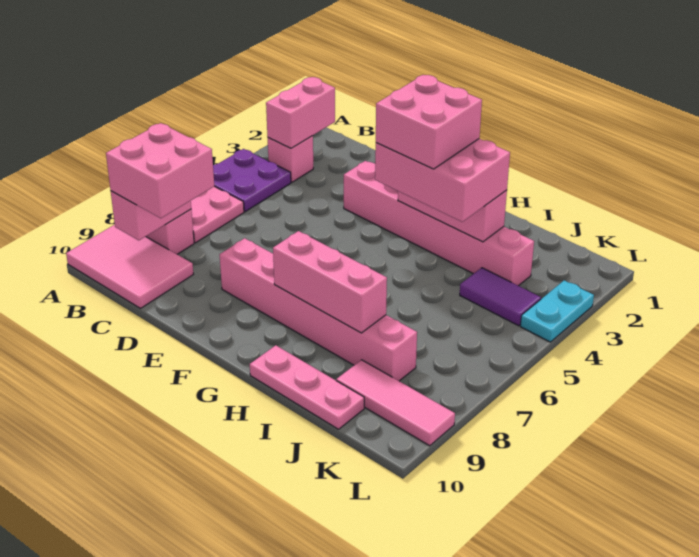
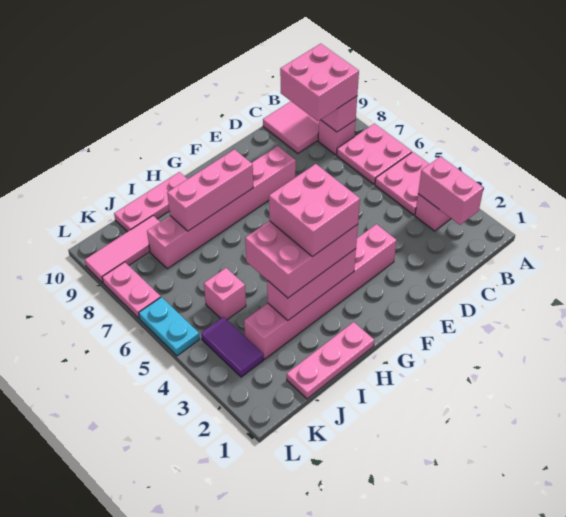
purple plate A4:B5 level 1 -> pink plate A4:B5 level 1
none -> pink plate H1:J1 level 1
purple tile J4:K4 level 1 -> purple tile K3:K4 level 1
none -> pink brick J5 level 1
cyan plate L3:L4 level 1 -> cyan plate L5:L6 level 1
none -> pink plate L7:L8 level 1

